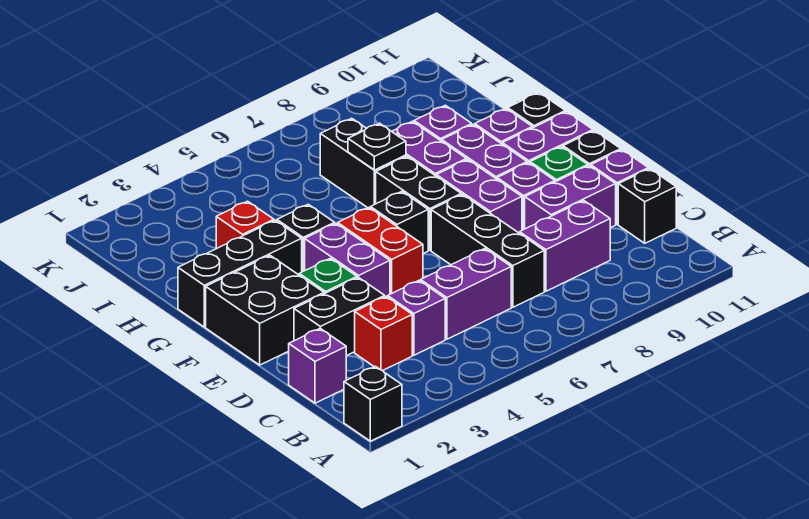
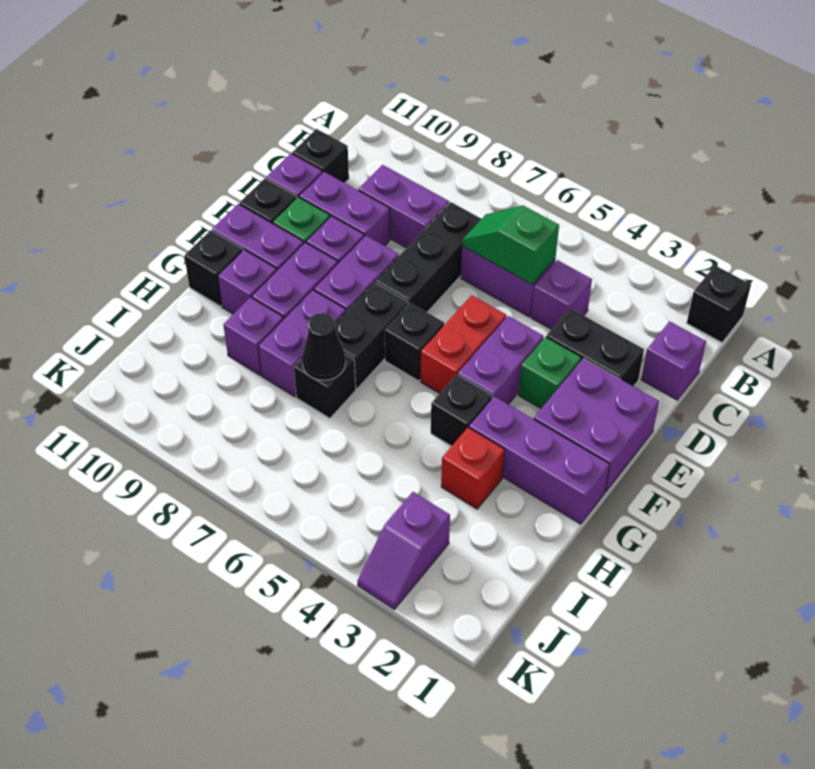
red brick C3 level 1 -> none
none -> green slope C5:C6 level 2 top 5
black brick E1:F2 level 1 -> purple brick E1:F2 level 1
black brick G1:G3 level 1 -> purple brick G1:G3 level 1
black brick H7:I7 level 1 -> black brick H7 level 1
black plate H7 level 2 -> black cone H7 level 2
none -> purple slope J3:K3 level 1 top J

